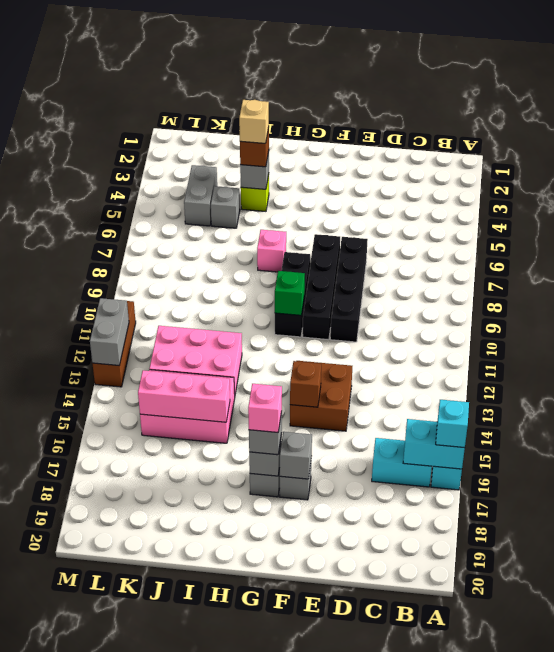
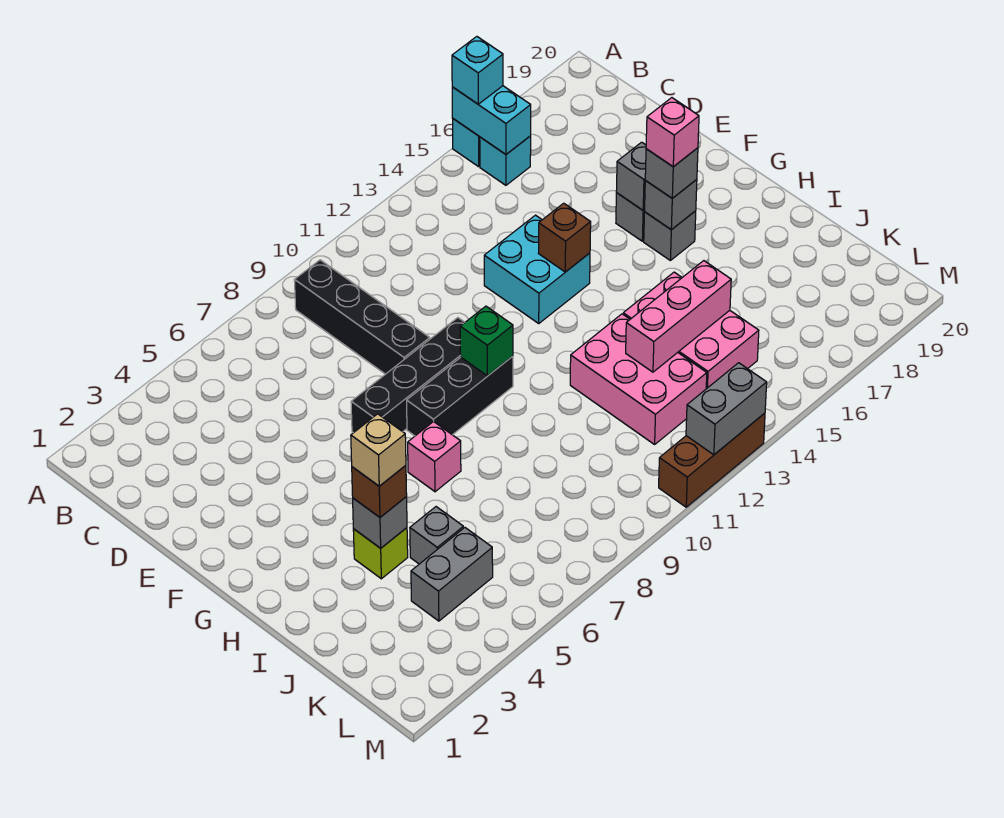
cyan brick B16:C16 level 1 -> cyan brick B16 level 1
black brick E7:E10 level 1 -> black brick B9:E9 level 1
brown brick E13:F14 level 1 -> cyan brick E13:F14 level 1
pink brick I15:K15 level 2 -> pink brick J13:J15 level 2

